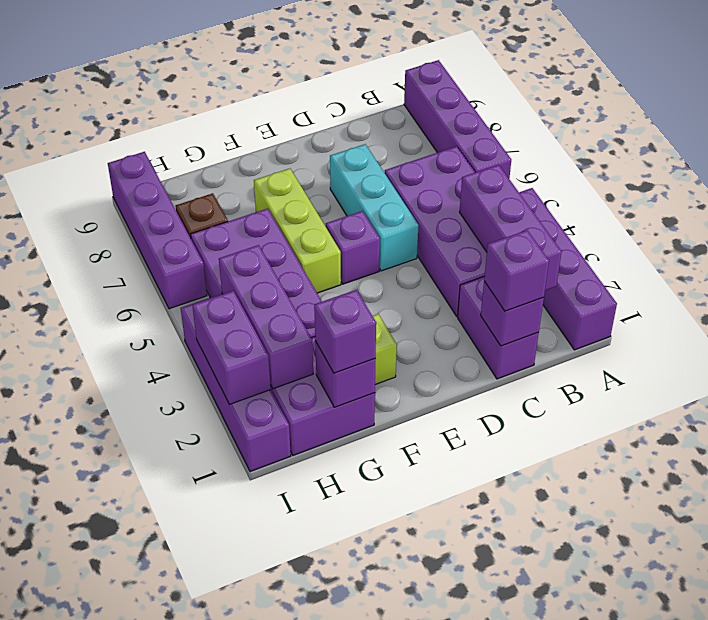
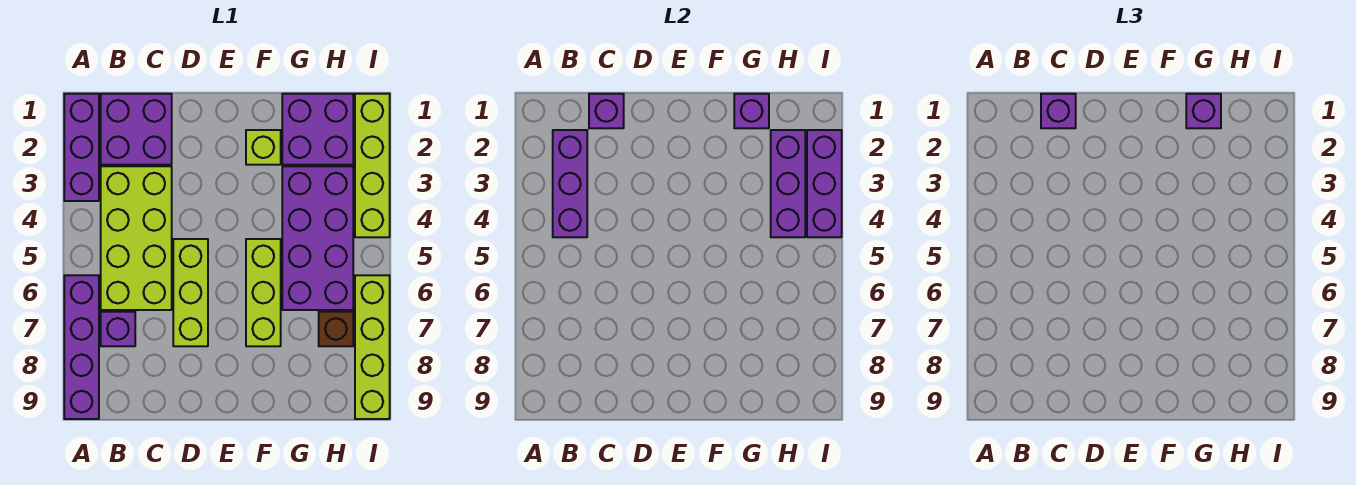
purple brick A1:A4 level 1 -> purple brick A1:A3 level 1
purple brick B3:C6 level 1 -> lime brick B3:C6 level 1
purple brick C1:C2 level 1 -> purple brick B1:C2 level 1
cyan brick D5:D7 level 1 -> lime brick D5:D7 level 1
purple brick E5 level 1 -> purple brick B7 level 1
purple brick I1:I4 level 1 -> lime brick I1:I4 level 1
purple brick I2:I3 level 2 -> purple brick I2:I4 level 2
purple brick I6:I9 level 1 -> lime brick I6:I9 level 1

